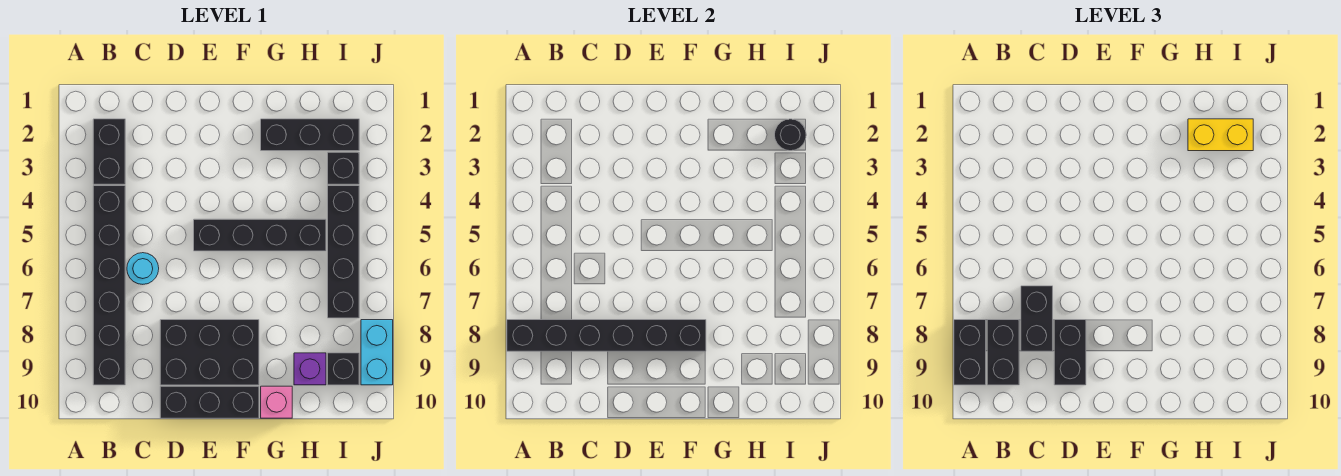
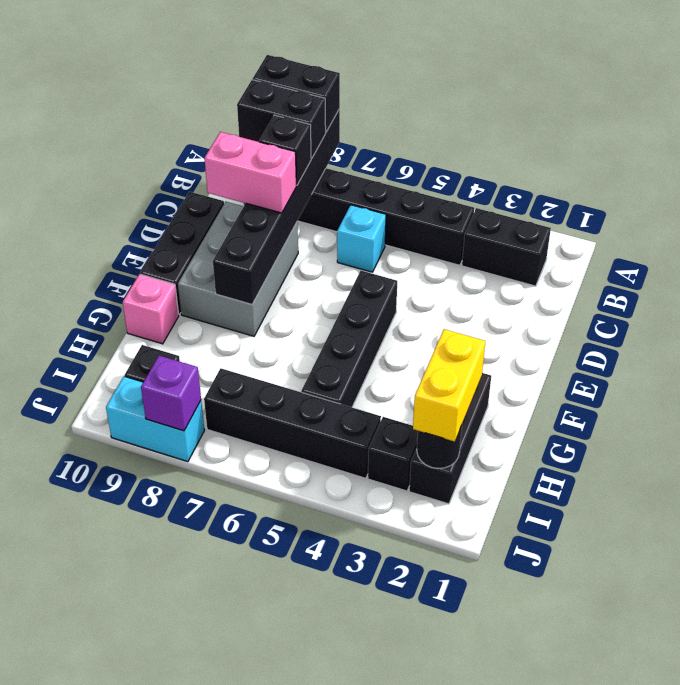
cyan round brick C6 level 1 -> cyan brick C6 level 1
black brick C7:C8 level 3 -> black brick C8 level 3
black brick D8:F9 level 1 -> grey brick D8:F9 level 1
black brick D8:D9 level 3 -> pink brick D8:D9 level 3
purple brick H9 level 1 -> purple brick J8 level 2

